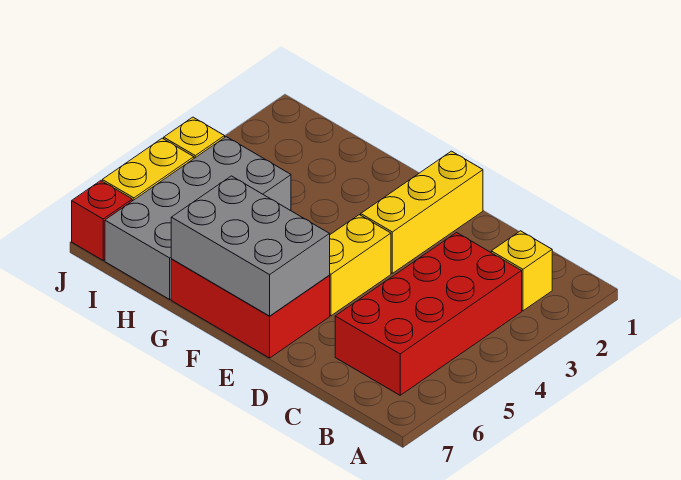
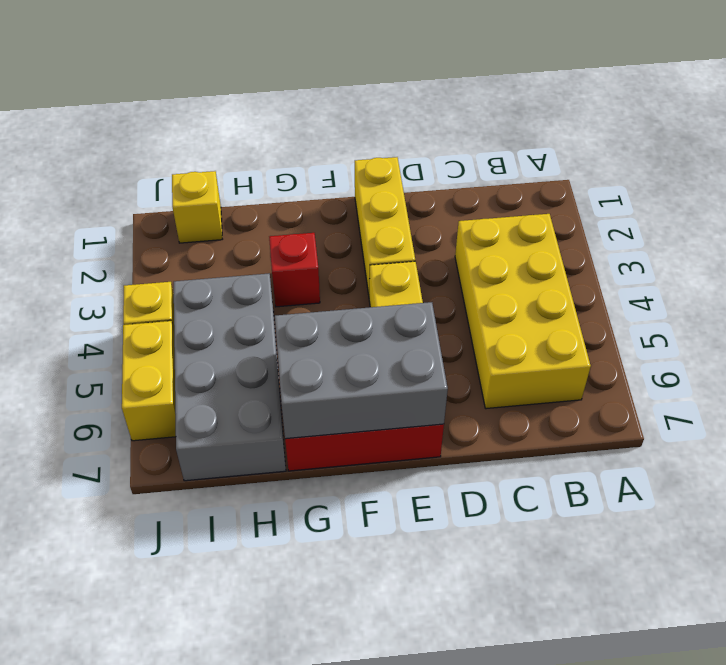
yellow brick B2 level 1 -> yellow brick I1 level 1
red brick B3:C6 level 1 -> yellow brick B3:C6 level 1
red brick J7 level 1 -> red brick G3 level 1

